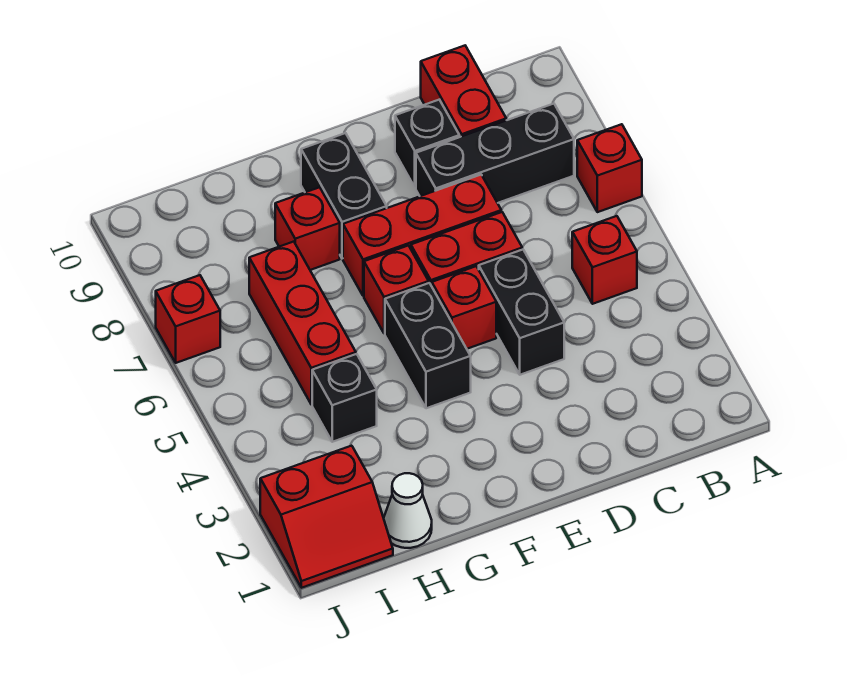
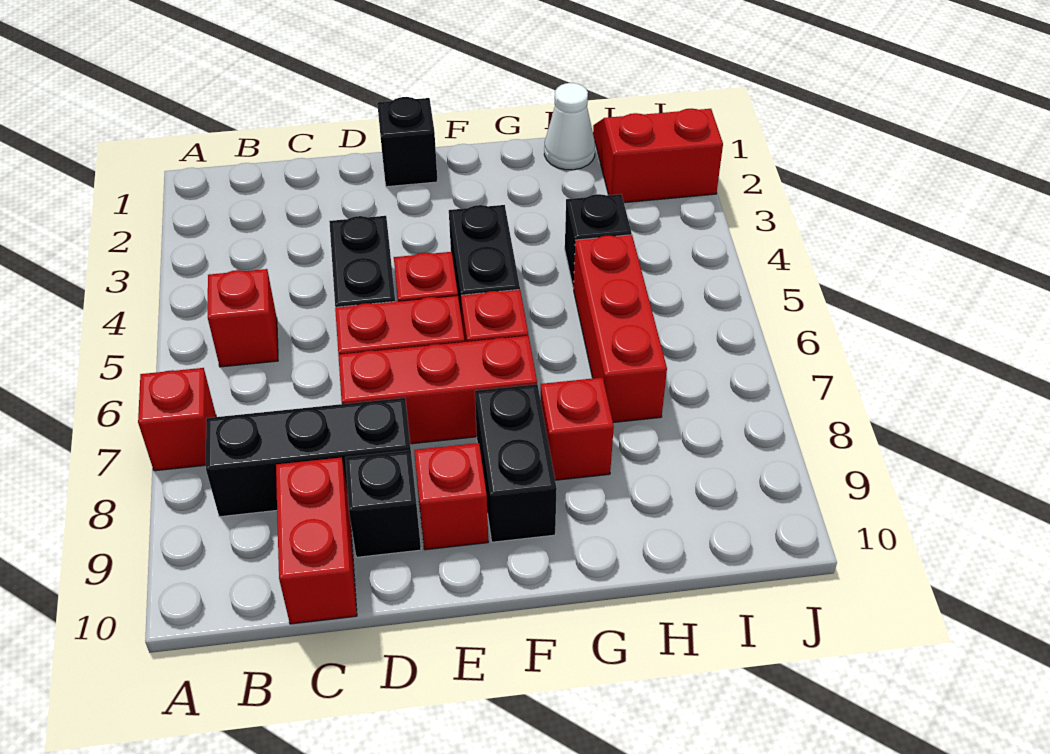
none -> black brick E1 level 1
red brick J7 level 1 -> red brick E9 level 1

